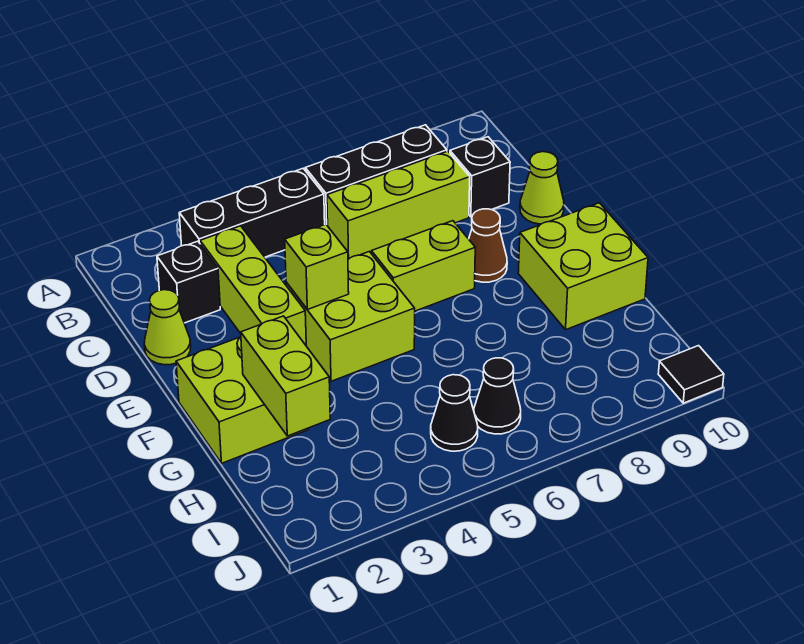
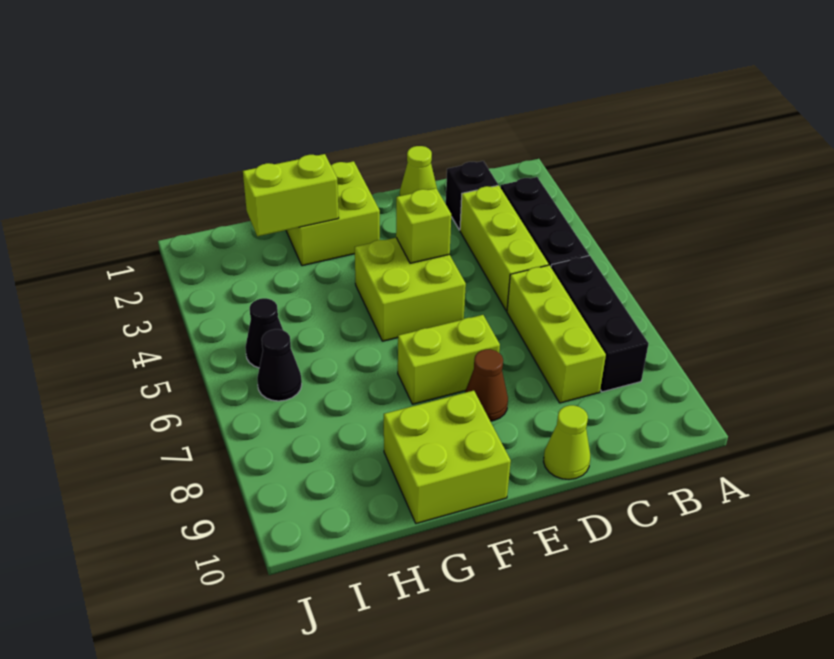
lime brick C3:E3 level 1 -> lime brick C3:C5 level 1
black brick C9 level 1 -> none
lime brick E6:E7 level 1 -> lime brick E7:F7 level 1
black tile J10 level 1 -> none

